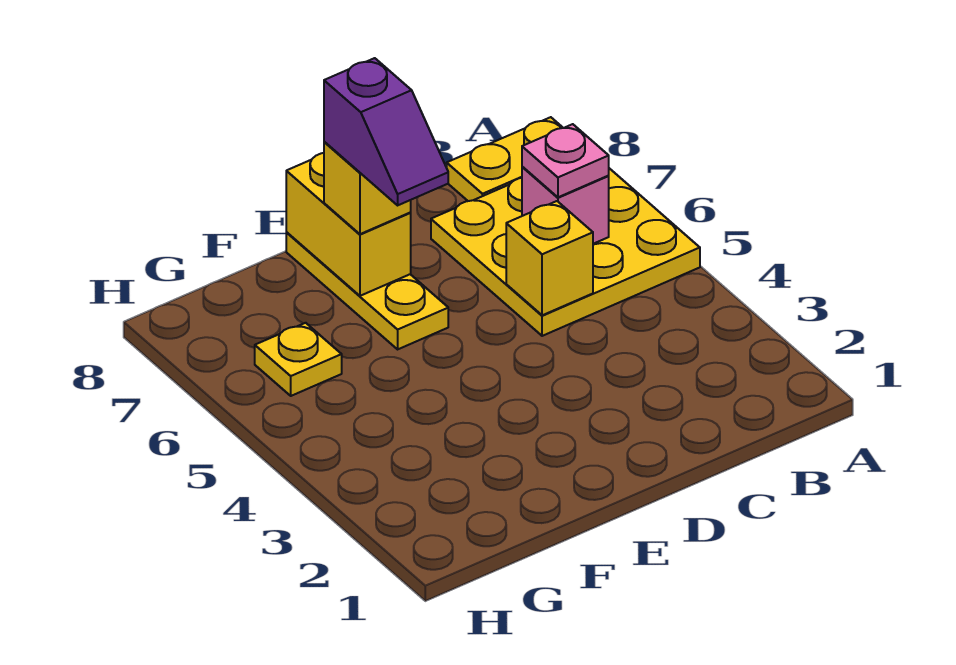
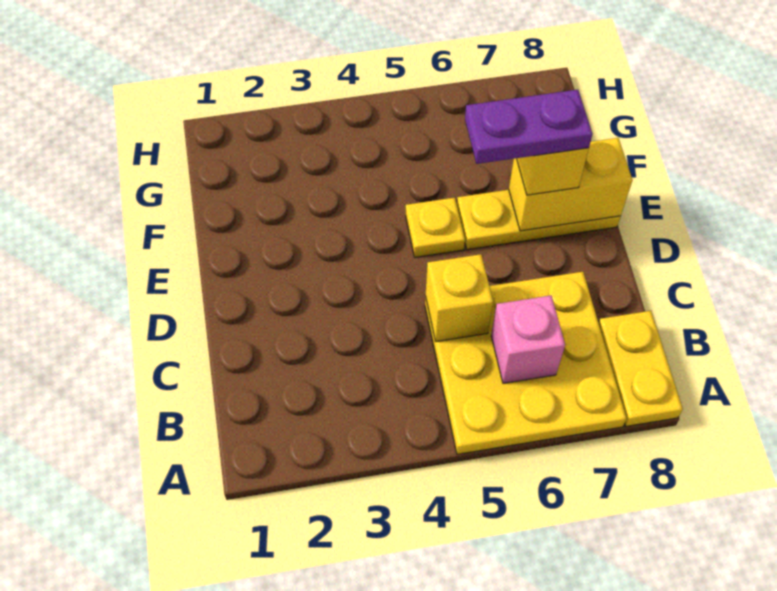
pink plate B6 level 3 -> none
purple slope E6:E7 level 4 top 7 -> purple plate E6:E7 level 4
yellow plate G6 level 1 -> yellow plate E5 level 1

